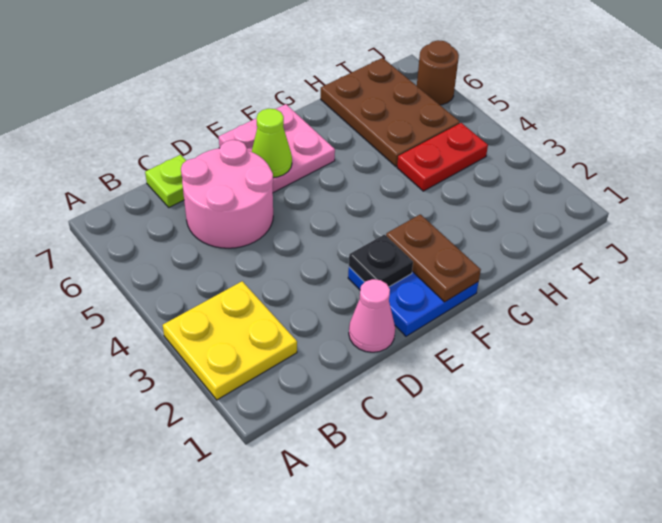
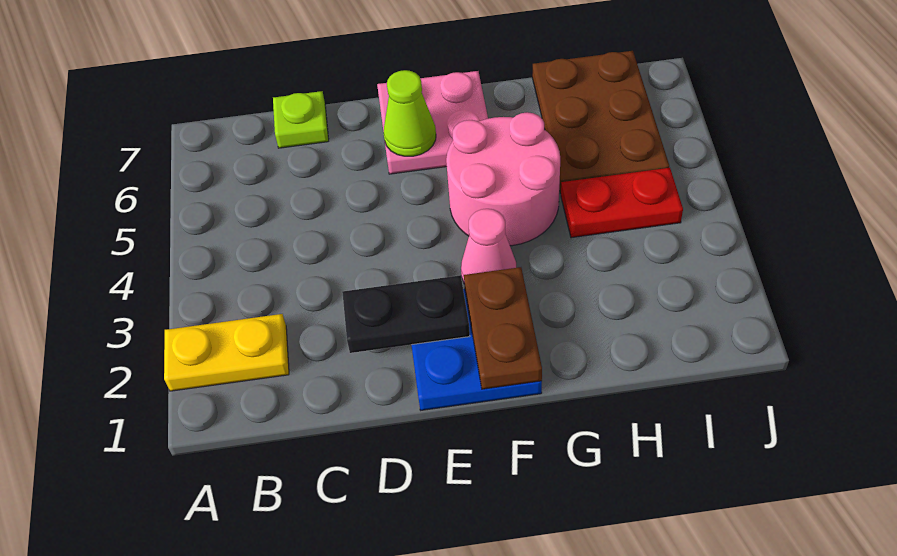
yellow plate A2:B3 level 1 -> yellow plate A2:B2 level 1
pink round brick C5:D6 level 1 -> pink round brick F4:G5 level 1
pink cone D1 level 1 -> pink cone F3 level 1
black plate E2 level 2 -> black plate D2:E2 level 2
brown round brick J6 level 1 -> none

